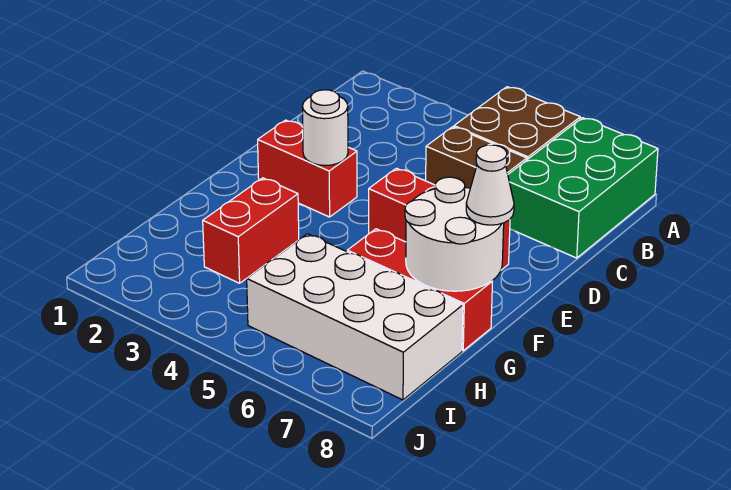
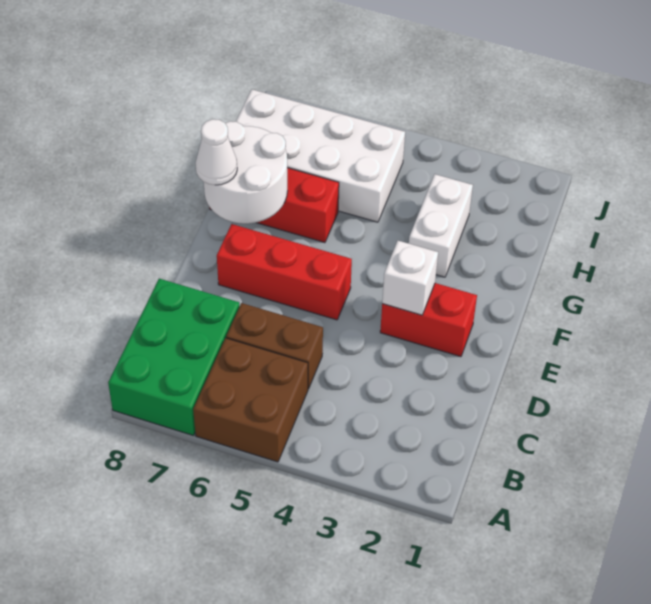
white round brick E3 level 2 -> white brick E3 level 2
red brick G3:H3 level 1 -> white brick G3:H3 level 1

